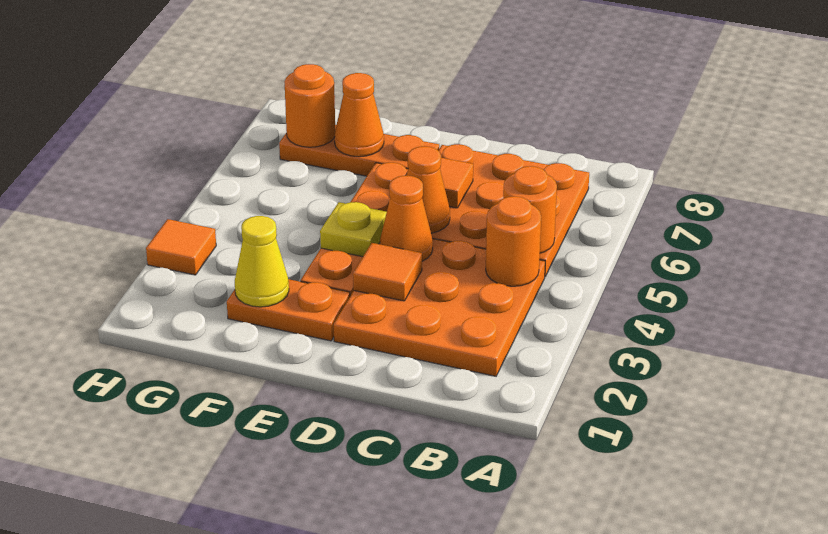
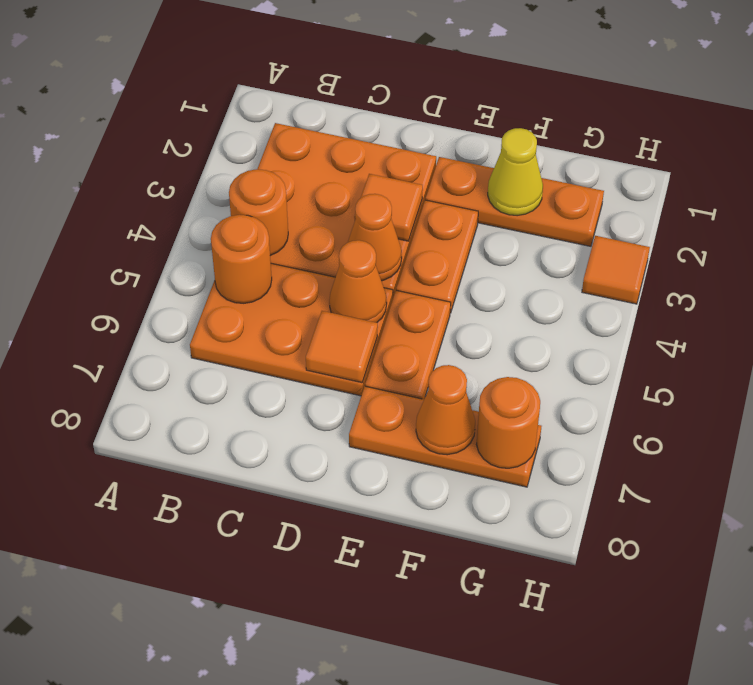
orange plate B5:D7 level 1 -> orange plate B5:D6 level 1
orange plate E2:F2 level 1 -> orange plate E2:G2 level 1
yellow plate E4 level 2 -> none

